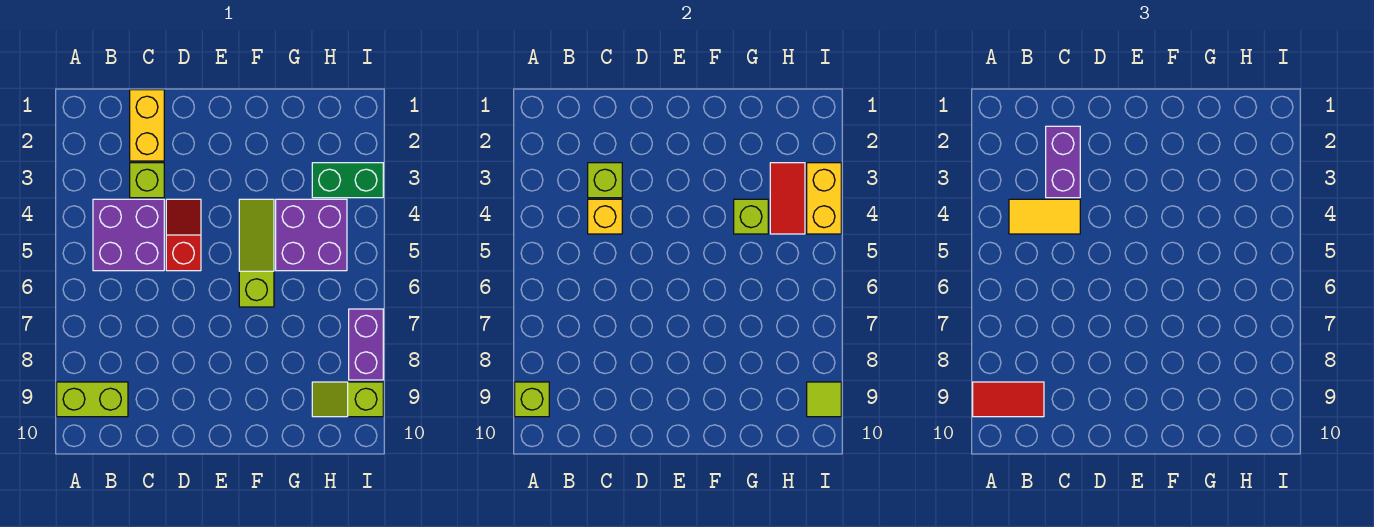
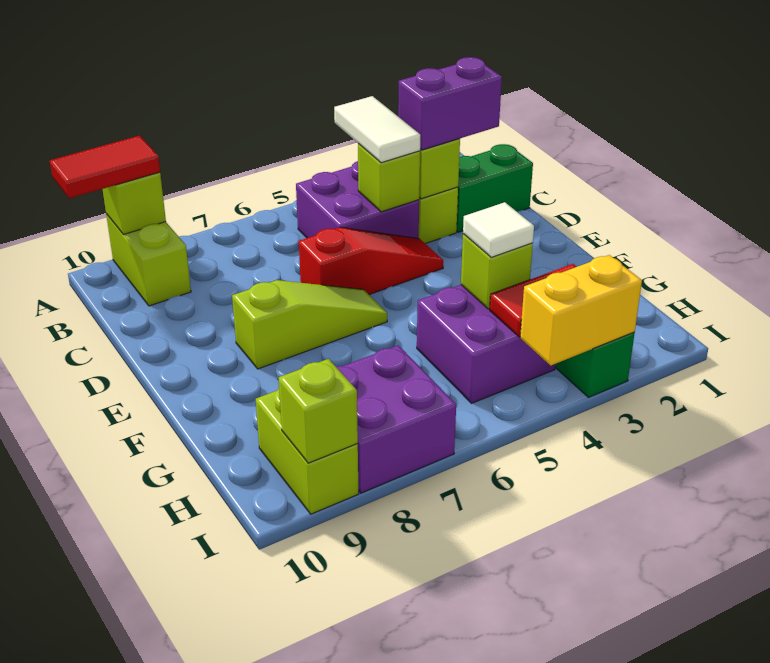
red tile A9:B9 level 3 -> red tile A9:A10 level 3
yellow tile B4:C4 level 3 -> white tile B4:C4 level 3
yellow brick C1:C2 level 1 -> green brick C1:C2 level 1
yellow brick C4 level 2 -> lime brick C4 level 2
red slope D4:D5 level 1 top 5 -> red slope D4:D6 level 1 top 6
lime slope F4:F6 level 1 top 6 -> lime slope E6:E8 level 1 top 8
none -> white tile G4 level 3
lime slope H9:I9 level 1 top I -> lime brick H9:I9 level 1
purple brick I7:I8 level 1 -> purple brick H7:I8 level 1
lime tile I9 level 2 -> lime brick I9 level 2

